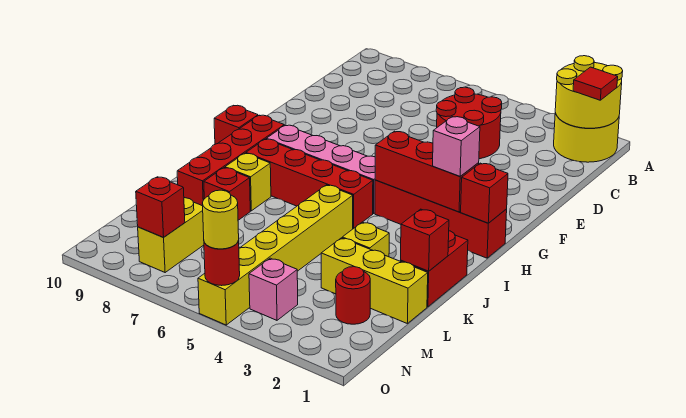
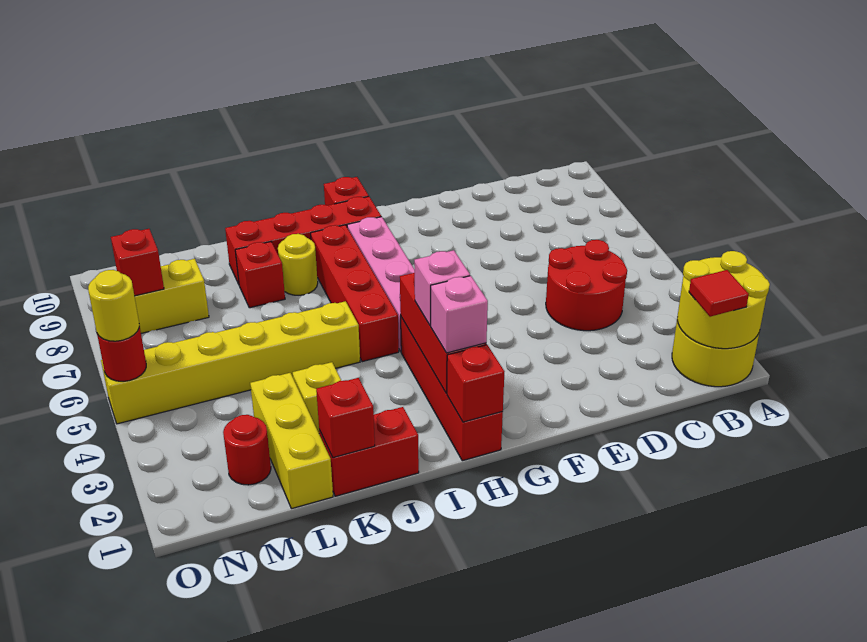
yellow brick J8 level 1 -> yellow round brick J8 level 1
pink brick N4 level 1 -> pink brick H3 level 3

